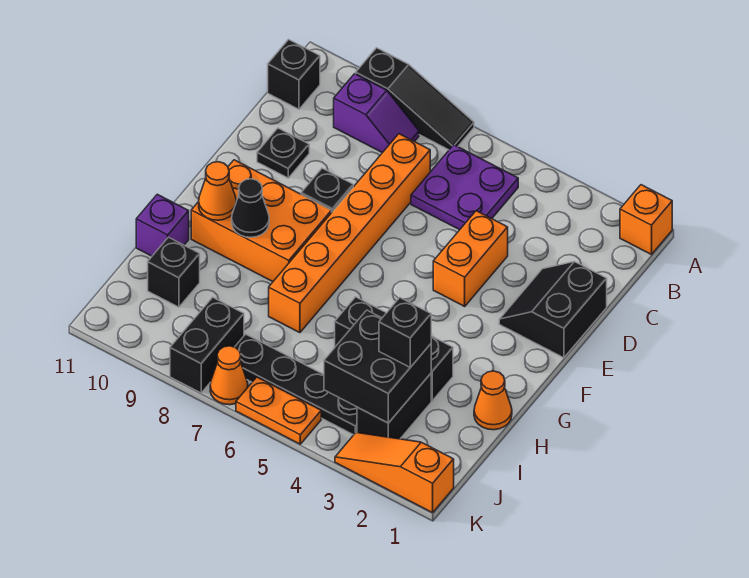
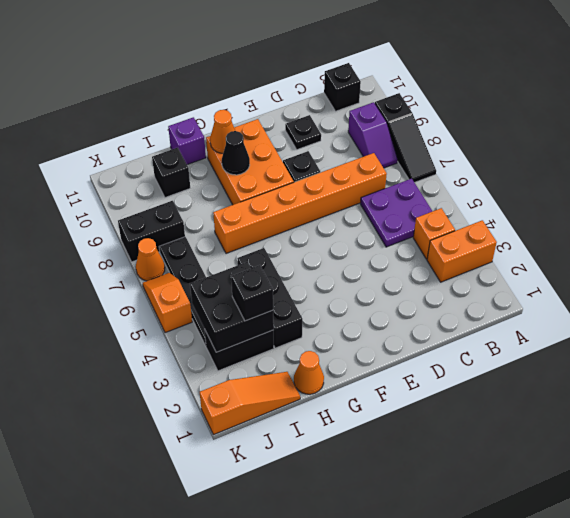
orange brick A1 level 1 -> orange brick B4 level 1
black slope D1:E2 level 1 top 1 -> none
orange brick D4:E4 level 1 -> orange brick A3:B3 level 1
orange slope K1:K3 level 1 top 1 -> orange slope I1:K1 level 1 top K
orange plate K5:K6 level 1 -> orange slope K5:K6 level 1 top 5

